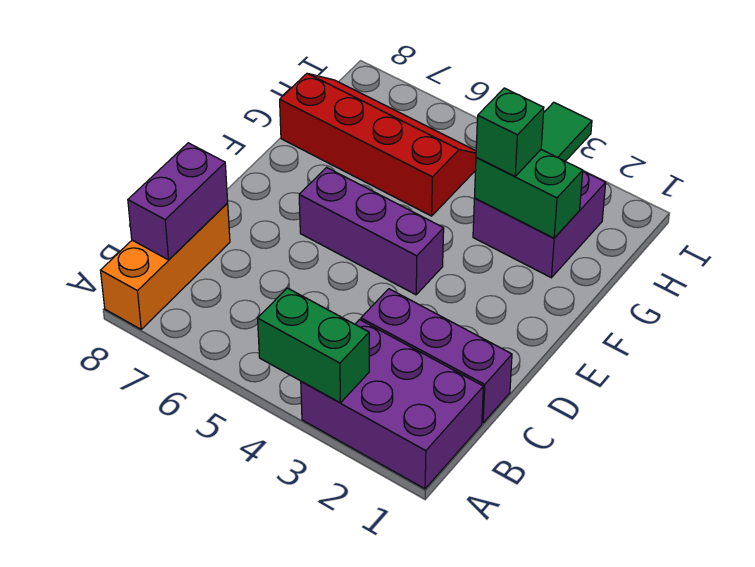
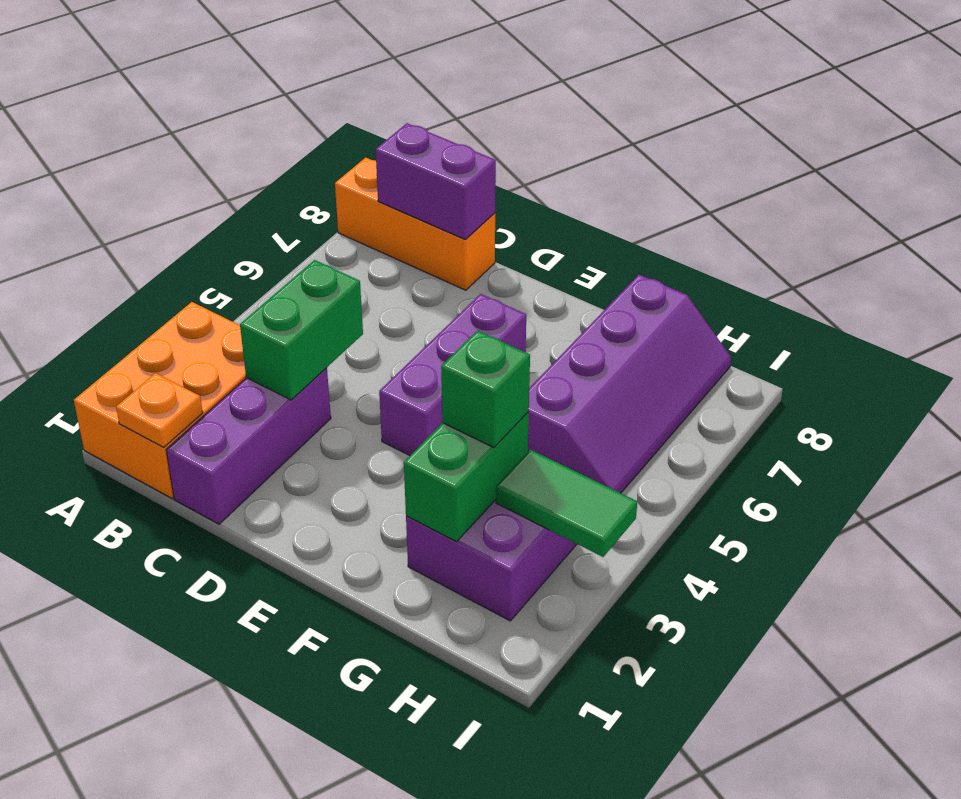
purple brick A1:B3 level 1 -> orange brick A1:B3 level 1
green brick A3:A4 level 2 -> green brick C3:C4 level 2
none -> orange plate B1 level 2
red slope G5:H8 level 1 top G -> purple slope G5:H8 level 1 top G

